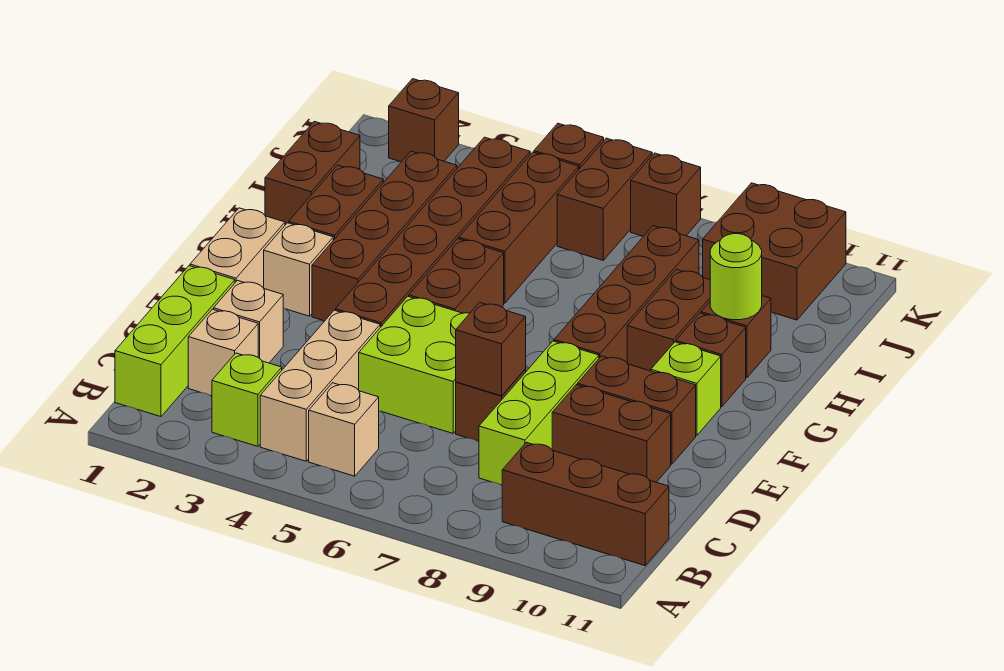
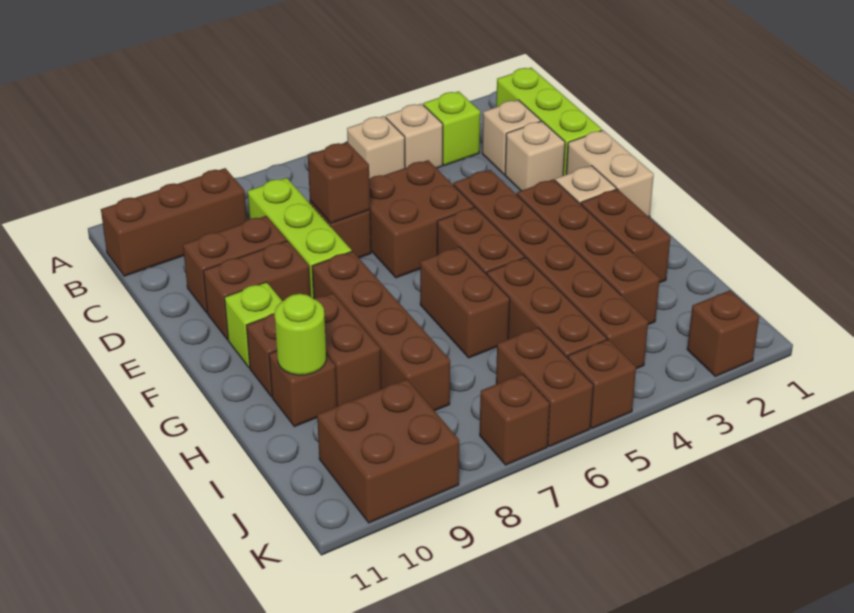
tan brick B4:D4 level 1 -> tan brick B4 level 1
lime brick D5:E6 level 1 -> brown brick D5:E6 level 1
brown brick H1:I1 level 1 -> brown brick G6:H6 level 1

